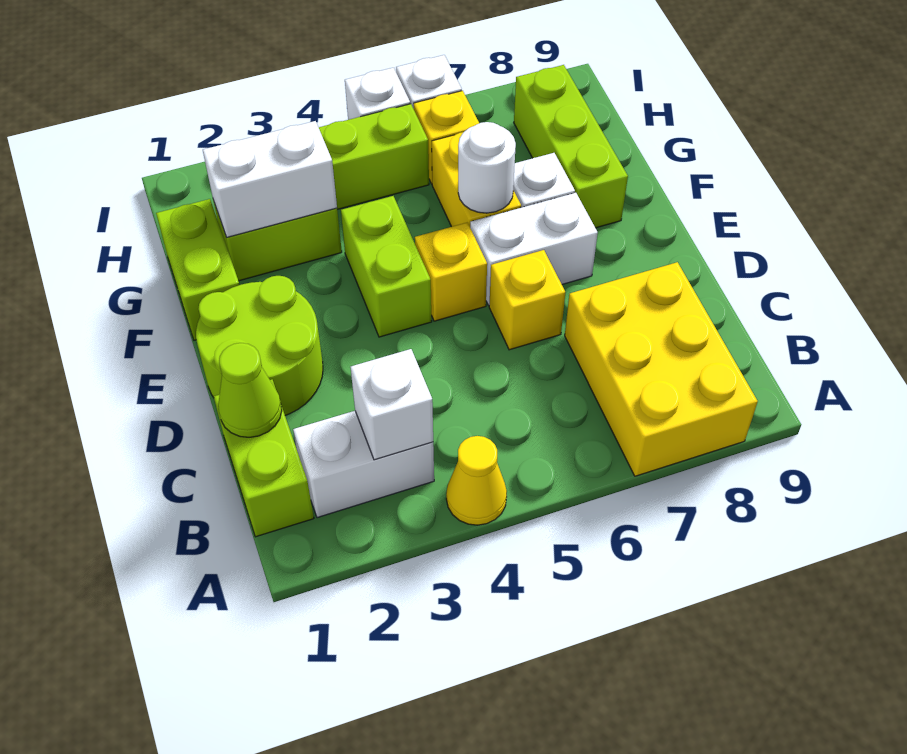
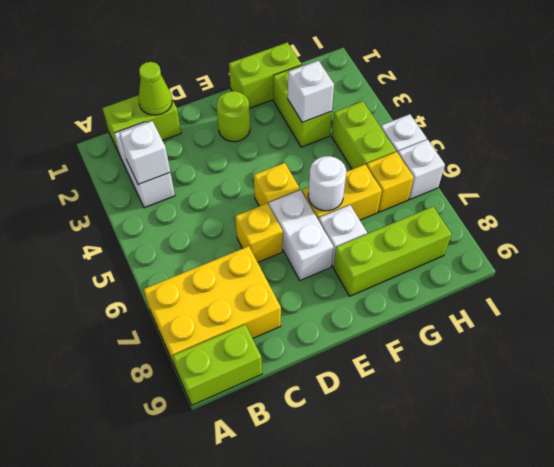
yellow cone A4 level 1 -> none
lime round brick D1:E2 level 1 -> lime round brick E2 level 1
lime brick E4:F4 level 1 -> lime brick A9:B9 level 1
white brick G2:G3 level 2 -> white brick G3 level 2

